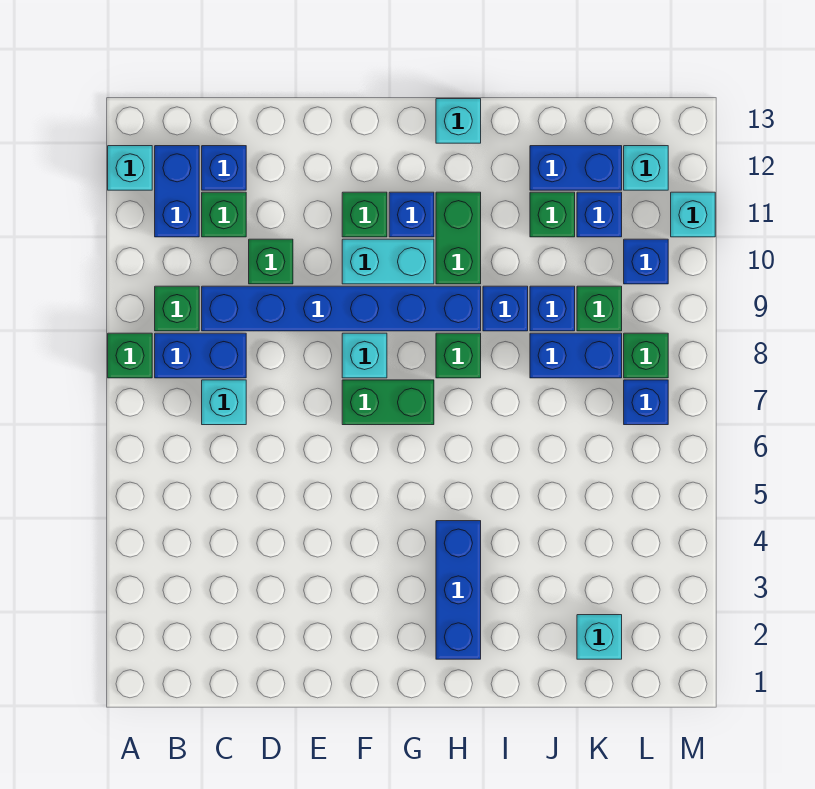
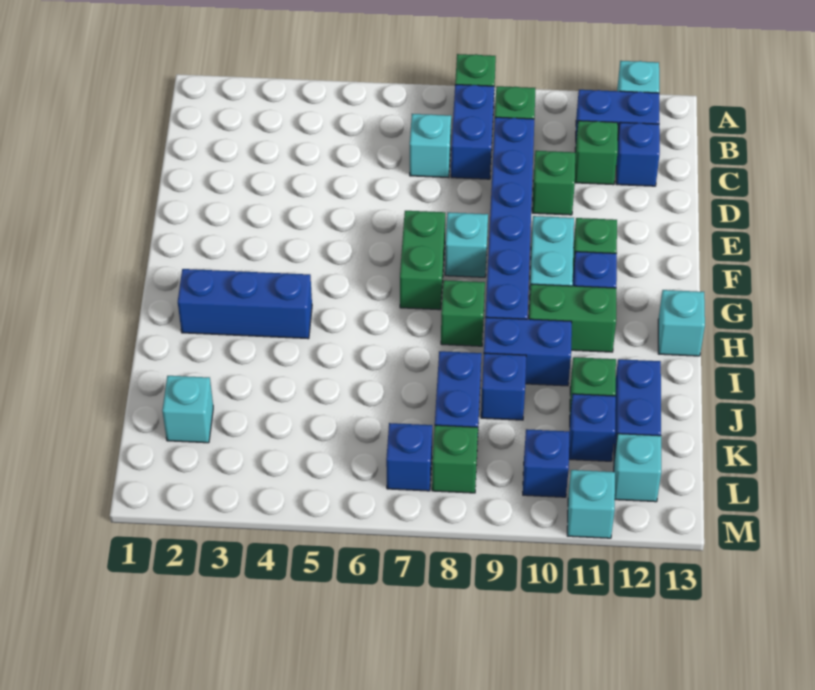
blue brick I9 level 1 -> blue brick I9:I10 level 1
green brick K9 level 1 -> none

